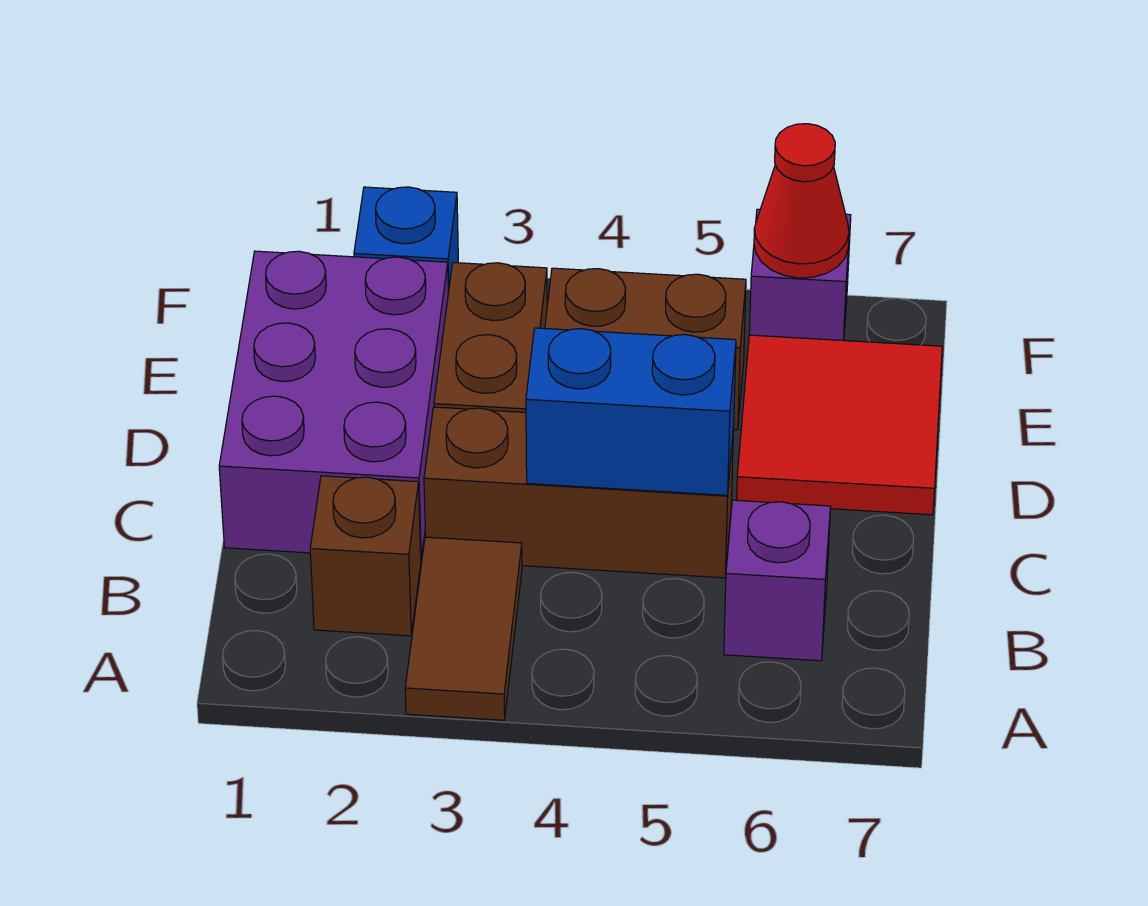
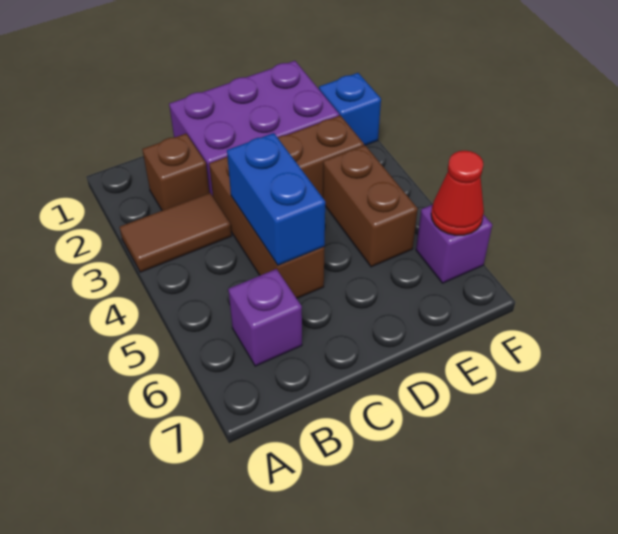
red tile D6:E7 level 1 -> none

